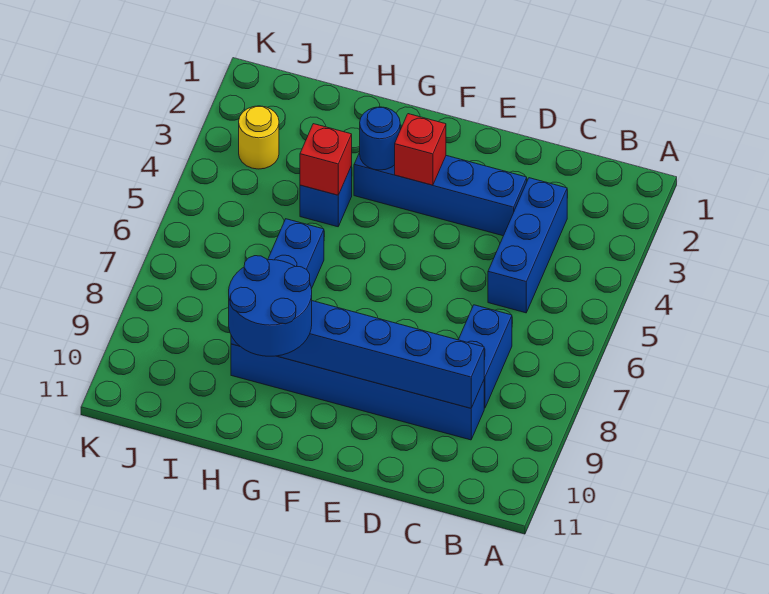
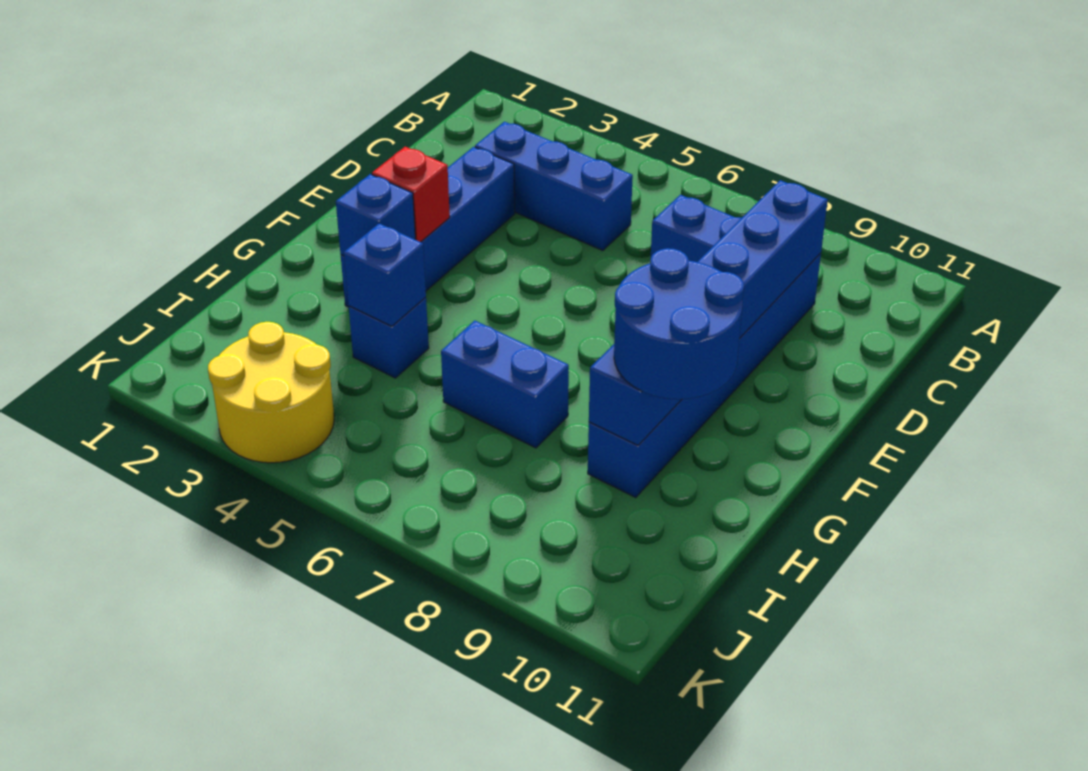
blue round brick G3 level 2 -> blue brick G3 level 2
red brick H4 level 2 -> blue brick H4 level 2
yellow round brick J3 level 1 -> yellow round brick J3:K4 level 1

